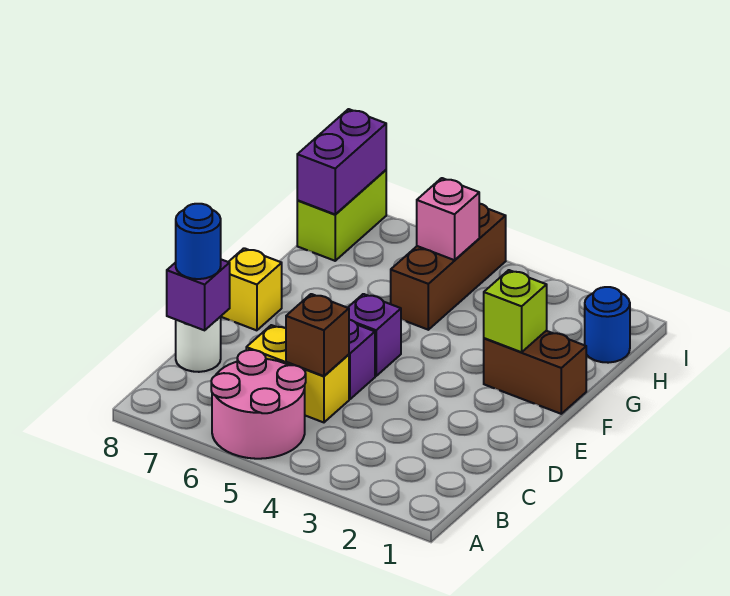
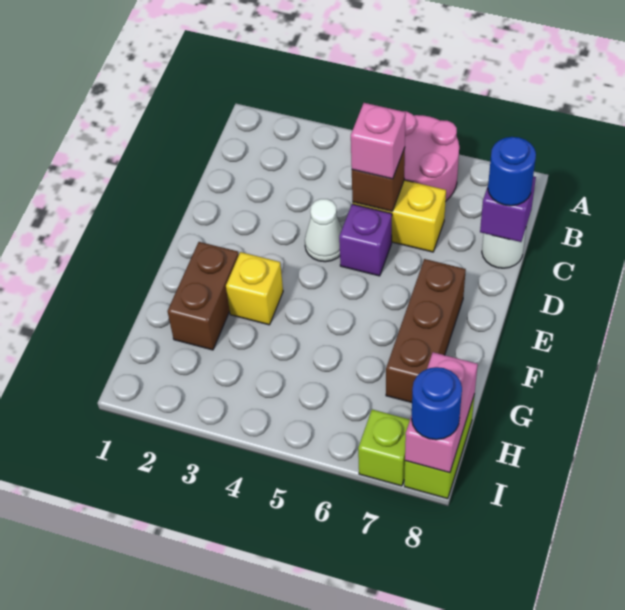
none -> white cone D4 level 1
purple brick E5 level 1 -> none
yellow brick E8 level 1 -> yellow brick F3 level 1
brown brick F1:F2 level 1 -> brown brick F2:G2 level 1
lime brick F2 level 2 -> lime brick I7 level 1
brown brick G5:I5 level 1 -> brown brick E7:G7 level 1
blue round brick H1 level 1 -> blue round brick I8 level 3
pink brick H5 level 2 -> pink brick C5 level 3
purple brick H8:I8 level 2 -> pink brick H8:I8 level 2

